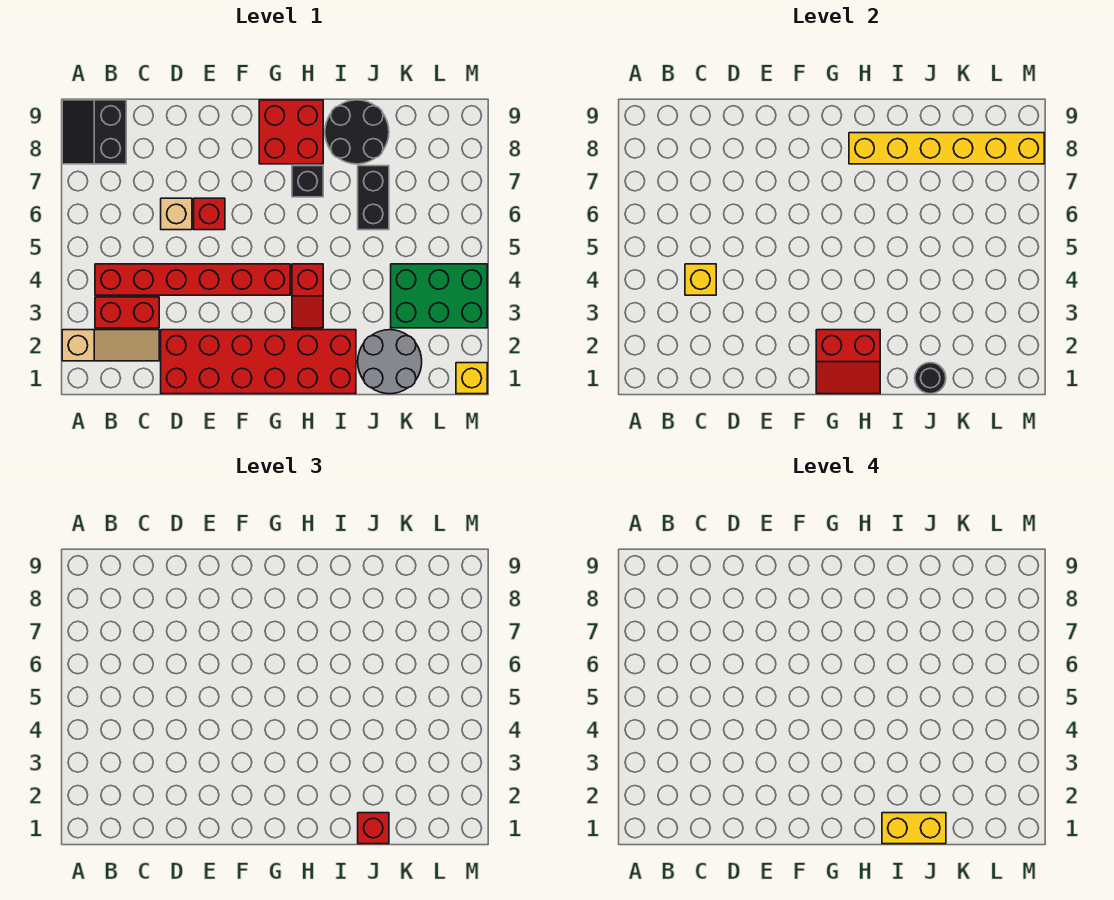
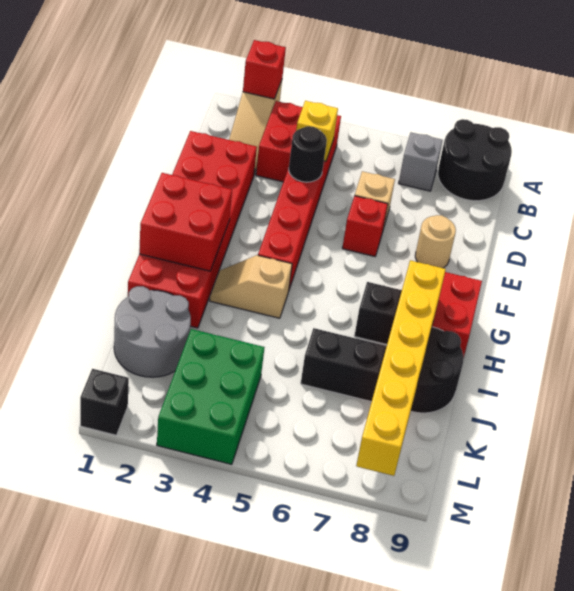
black slope A8:B9 level 1 top B -> black round brick A8:B9 level 1
none -> grey brick B7 level 1
none -> tan round brick E8 level 1
red slope G1:H2 level 2 top 2 -> red brick G1:H2 level 2
red slope H3:H4 level 1 top 4 -> tan slope H3:H4 level 1 top 4
yellow brick I1:J1 level 4 -> none
black round brick J1 level 2 -> black round brick D4 level 2
red brick J1 level 3 -> red brick A2 level 2
yellow brick M1 level 1 -> black brick M1 level 1

